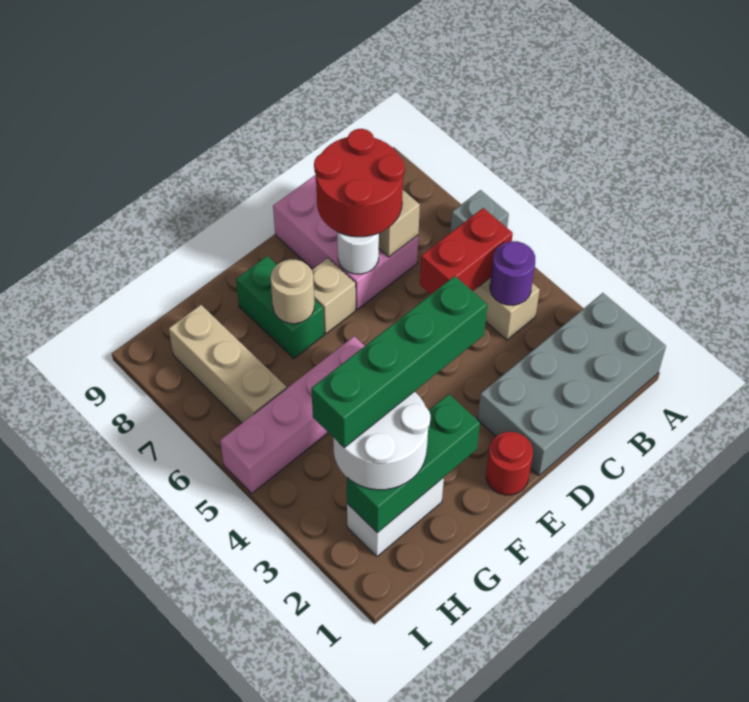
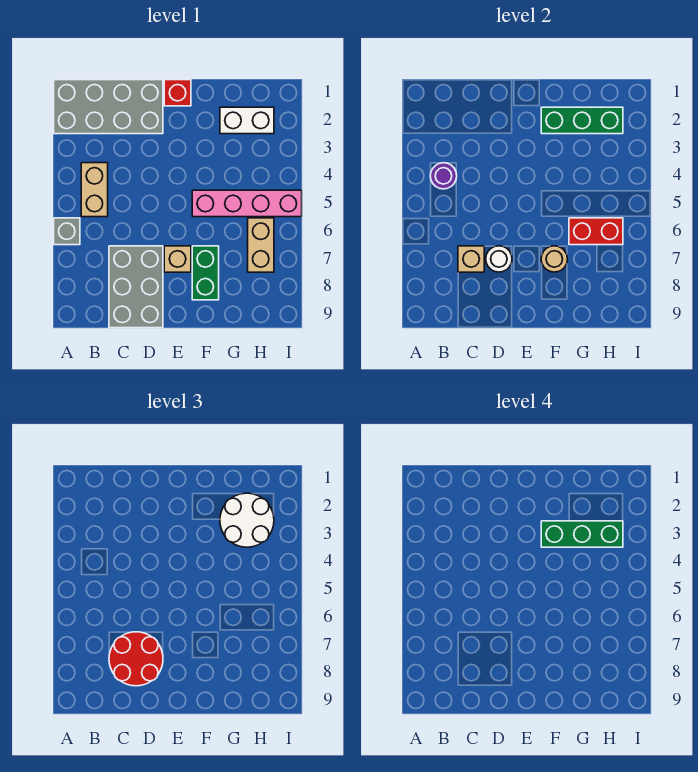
red brick B5:C5 level 2 -> red brick G6:H6 level 2
pink brick C7:D9 level 1 -> grey brick C7:D9 level 1
red round brick E1 level 1 -> red brick E1 level 1
green brick E3:H3 level 4 -> green brick F3:H3 level 4
tan brick H6:H8 level 1 -> tan brick H6:H7 level 1

